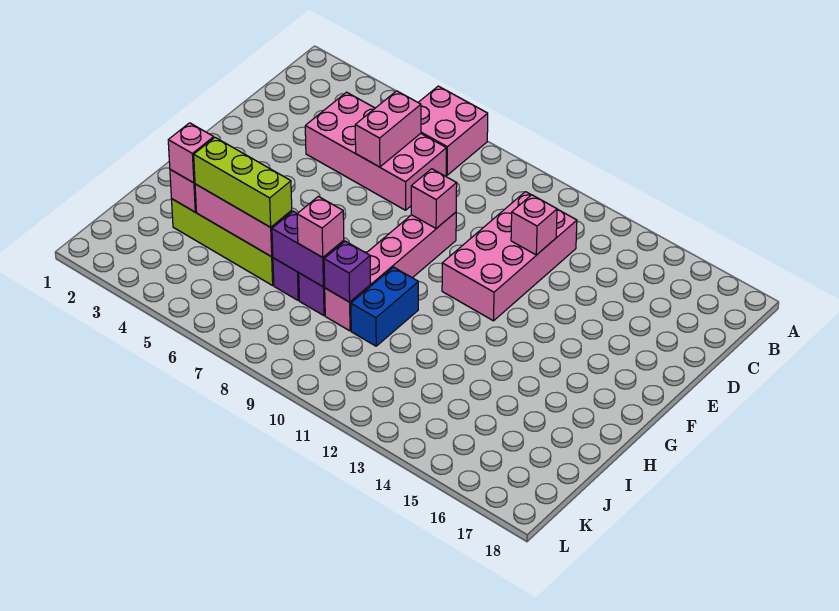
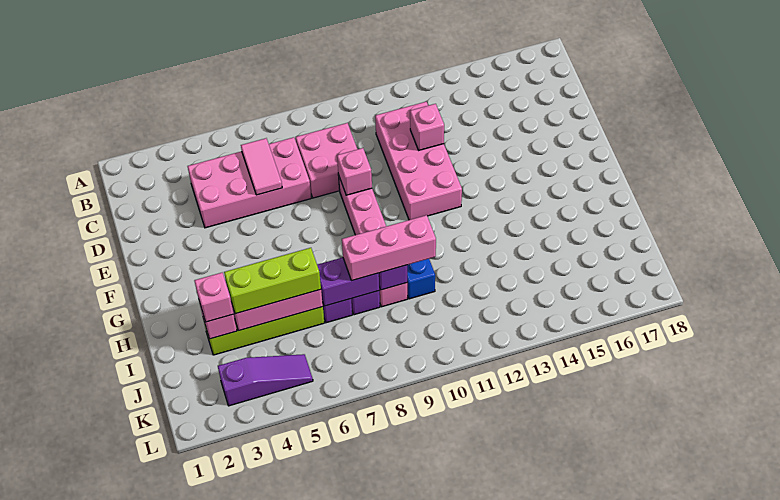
pink brick A6:B7 level 1 -> pink brick C8:D9 level 1
pink brick C6:D6 level 2 -> pink tile C6:D6 level 2
pink brick I8 level 3 -> pink brick I8:I10 level 3
none -> purple slope K3:K5 level 1 top 3

